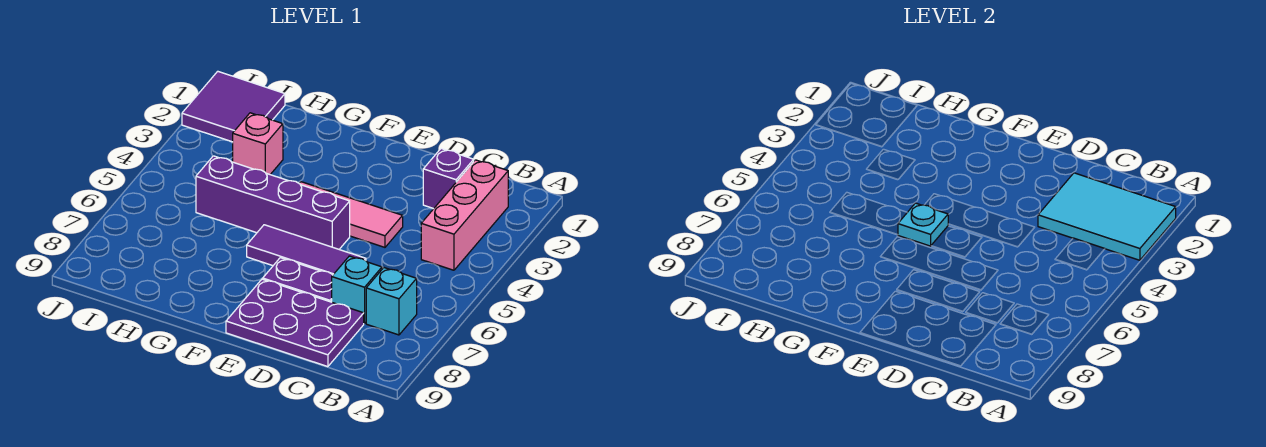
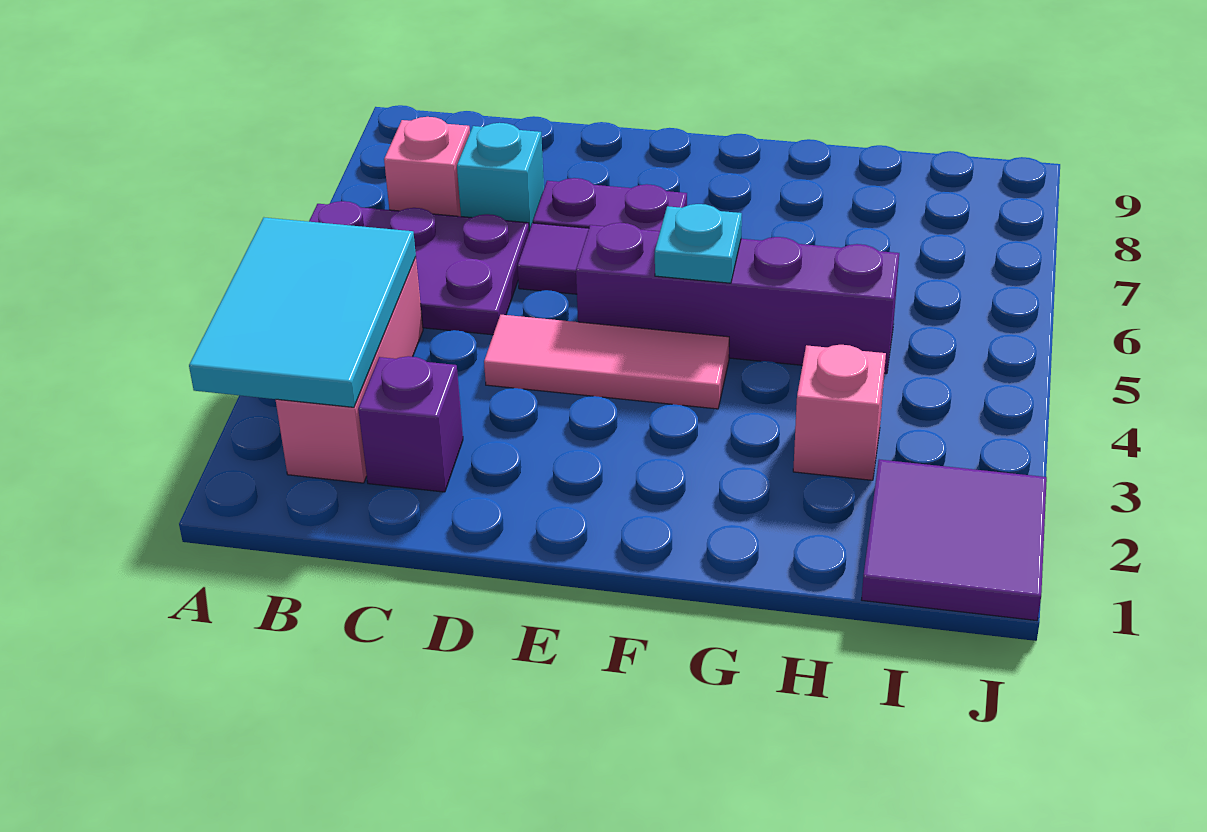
cyan tile A2:C3 level 2 -> cyan tile A2:B4 level 2
cyan brick B7 level 1 -> pink brick B7 level 1
purple plate C8:E9 level 1 -> purple plate A5:C6 level 1

